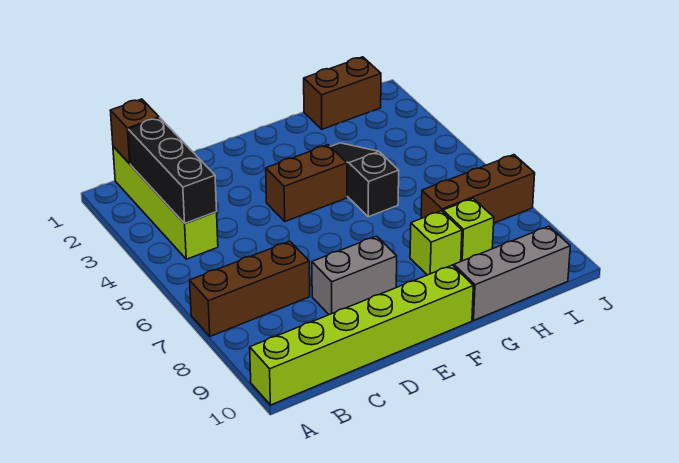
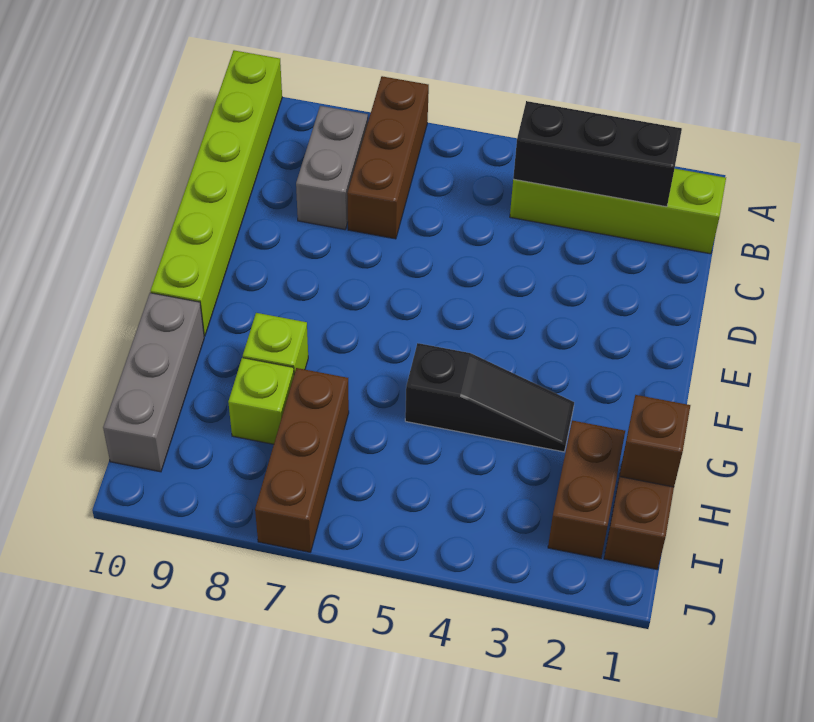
brown brick B1 level 2 -> brown brick H1 level 2
grey brick D8:E8 level 1 -> grey brick B8:C8 level 1
brown brick E4:F4 level 1 -> brown brick H2:I2 level 1

